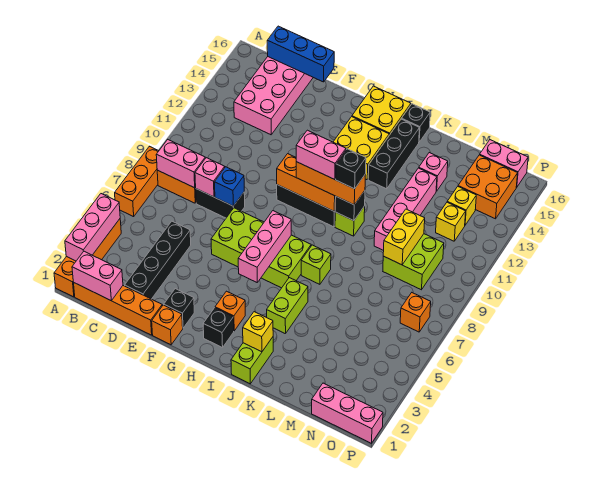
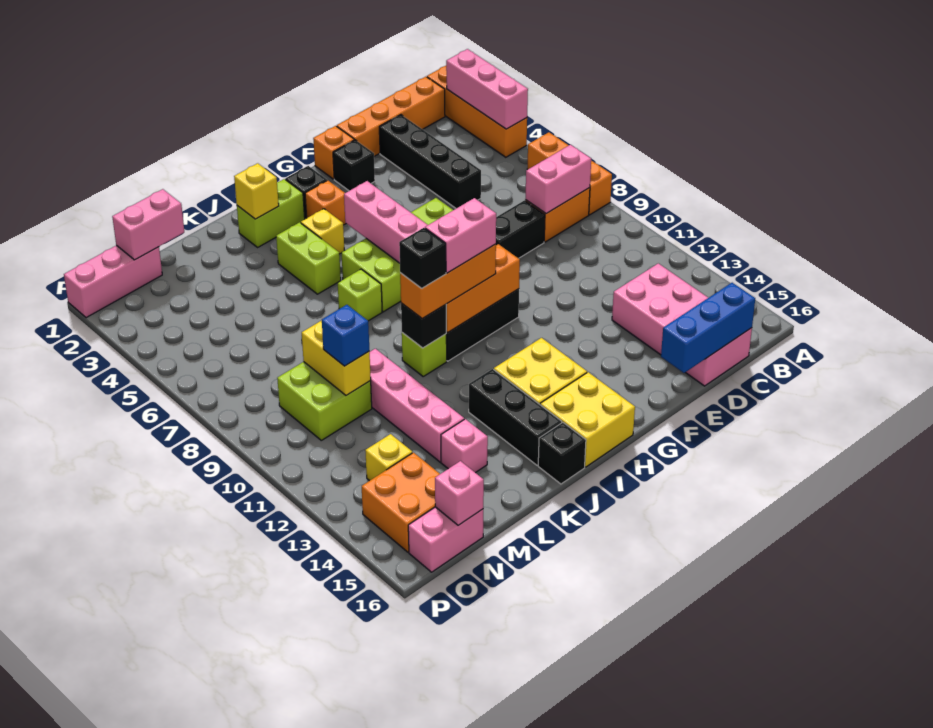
pink brick B1:C1 level 2 -> pink brick M1:N1 level 2
pink brick D8 level 2 -> pink brick N16 level 2
blue brick E8 level 2 -> blue brick M10 level 3
lime brick J1:J2 level 1 -> lime brick I2:J2 level 1
yellow brick N12 level 1 -> yellow brick I4 level 1
orange brick O7 level 1 -> none

